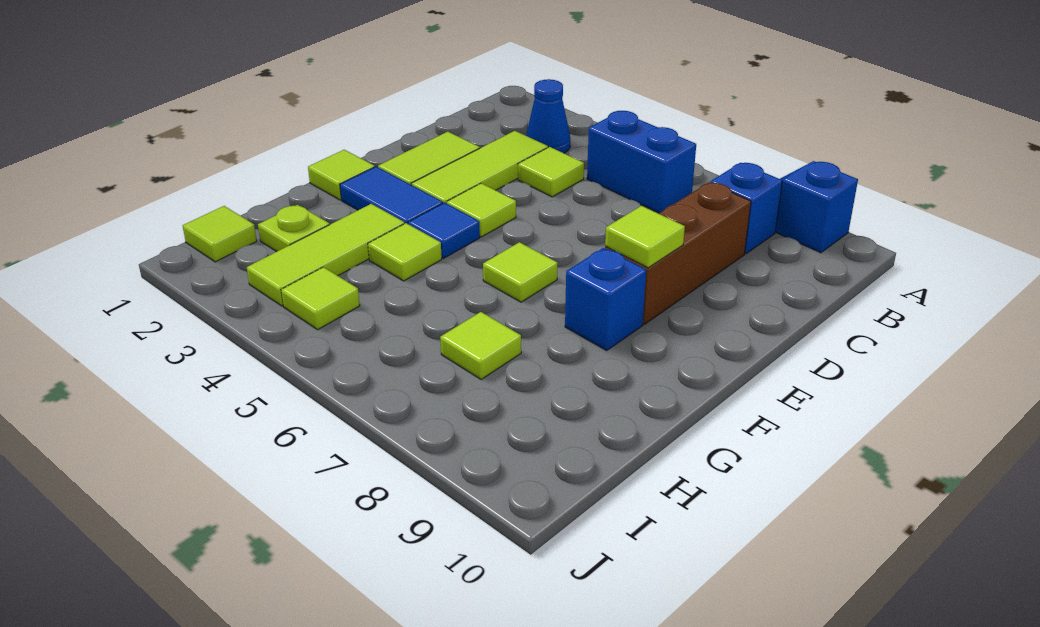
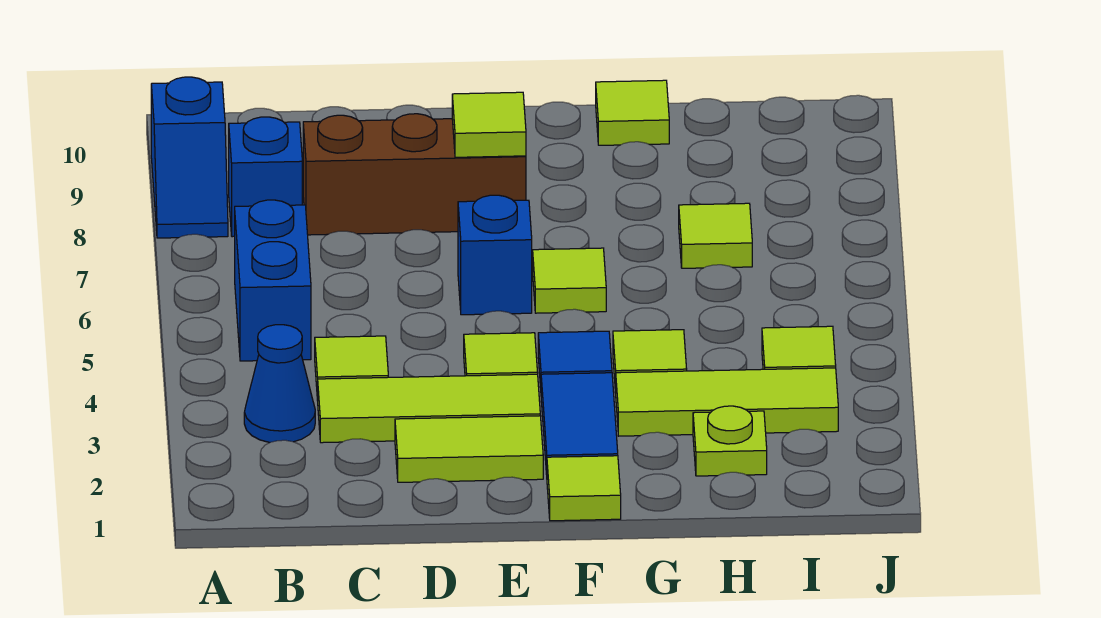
blue brick F8 level 1 -> blue brick E6 level 1
lime tile I1 level 1 -> lime tile G10 level 1

